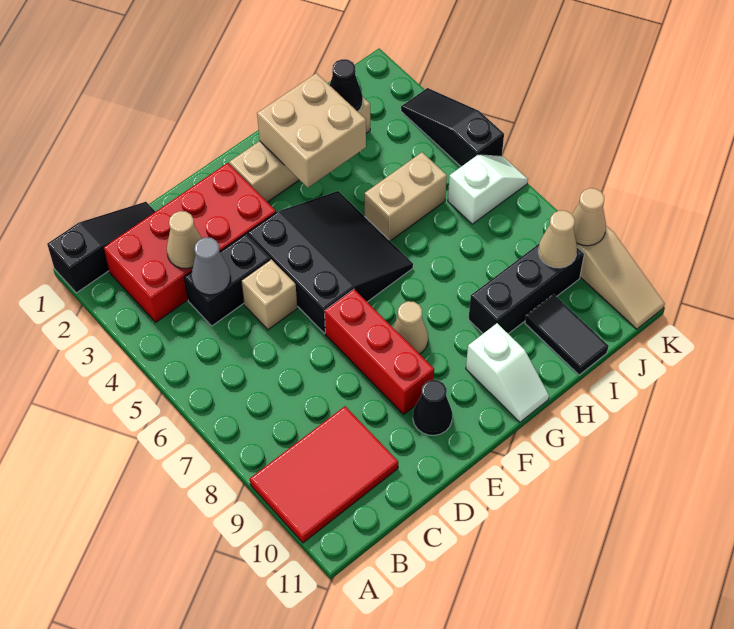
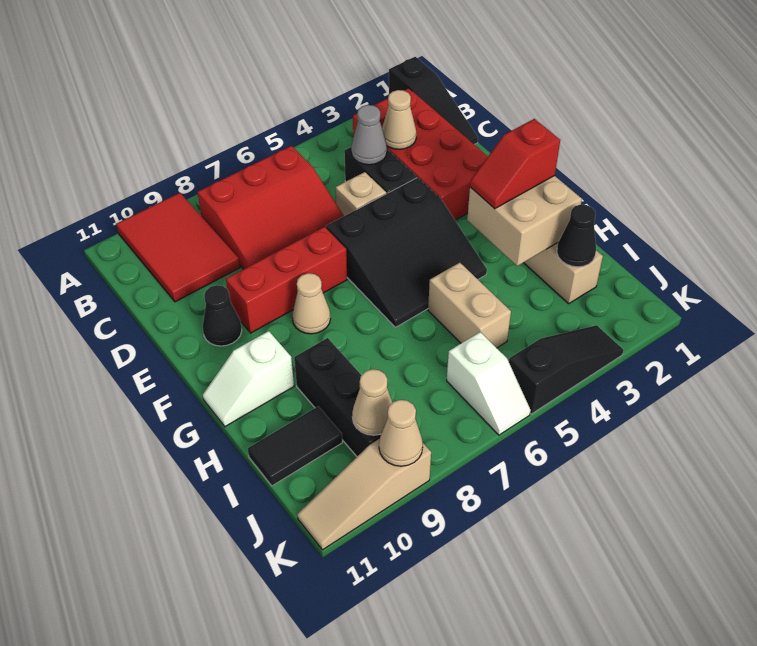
none -> red slope B6:D8 level 1 top B
none -> red slope G2:G3 level 3 top 2

